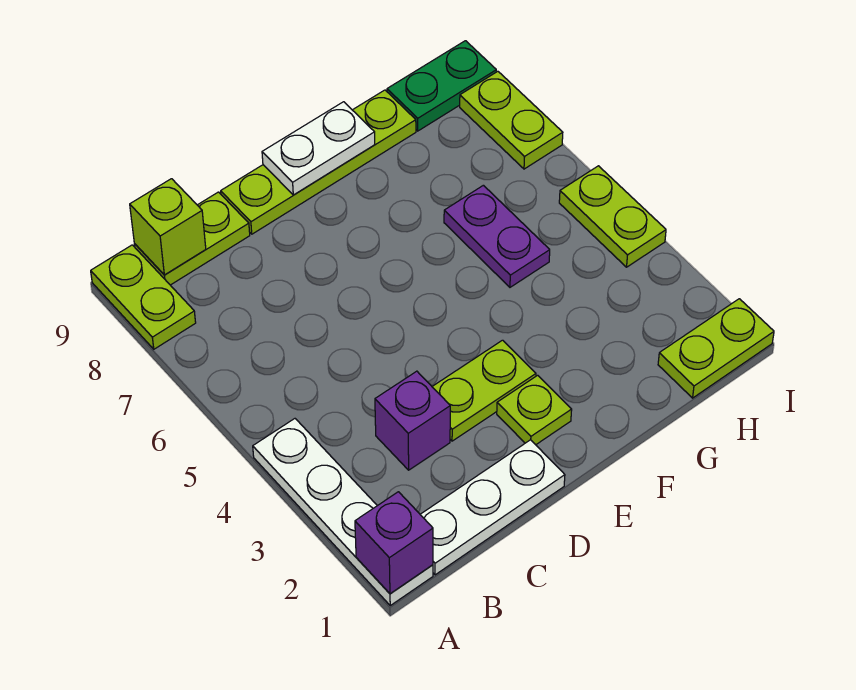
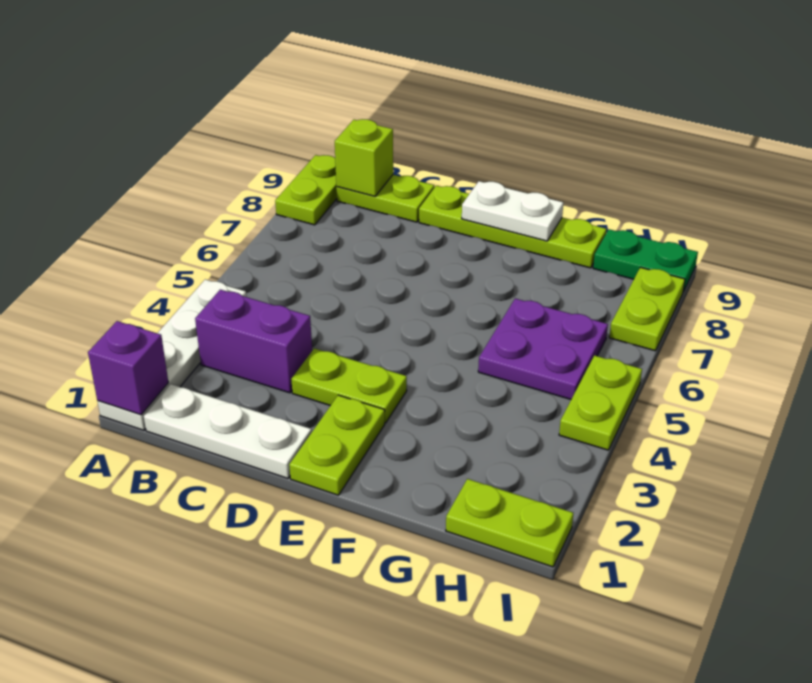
purple brick C3 level 1 -> purple brick B3:C3 level 1
lime plate E2 level 1 -> lime plate E1:E2 level 1
purple plate G5:G6 level 1 -> purple plate G5:H6 level 1

